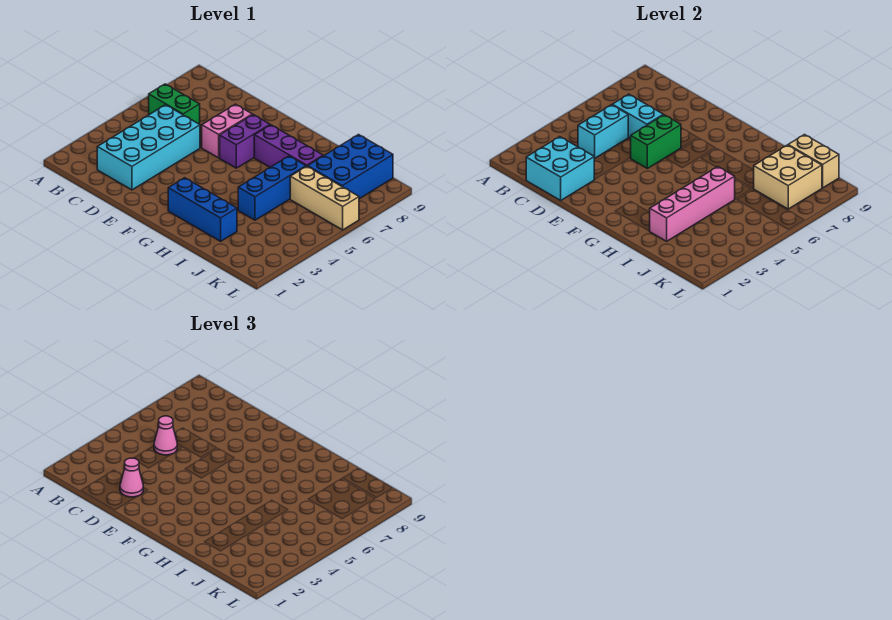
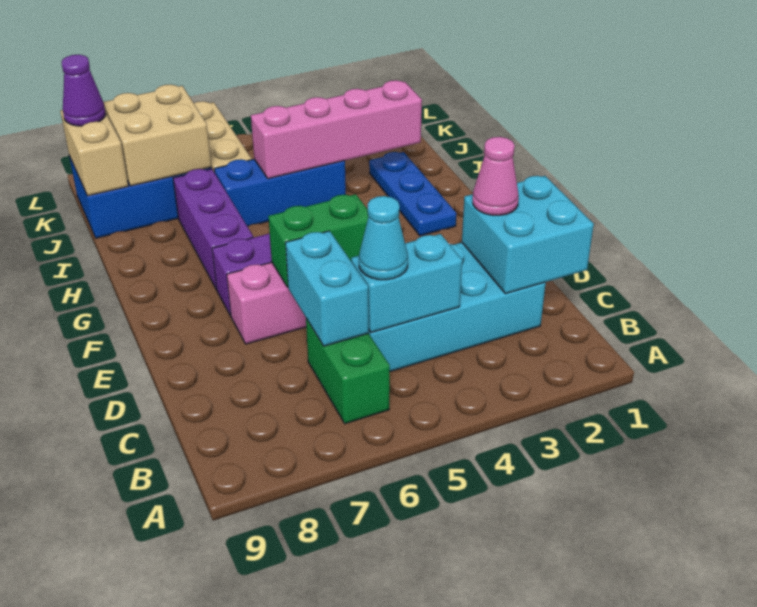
pink cone C5 level 3 -> cyan cone C5 level 3
blue brick G2:I2 level 1 -> blue plate G2:I2 level 1
none -> purple cone K9 level 3

